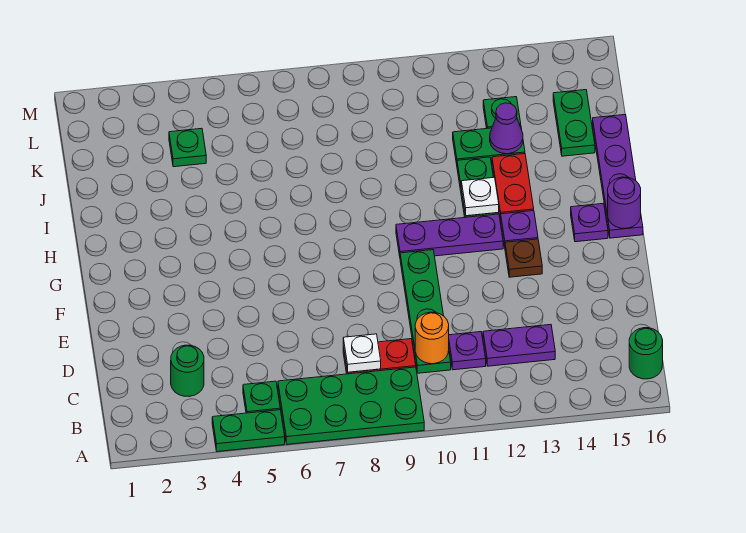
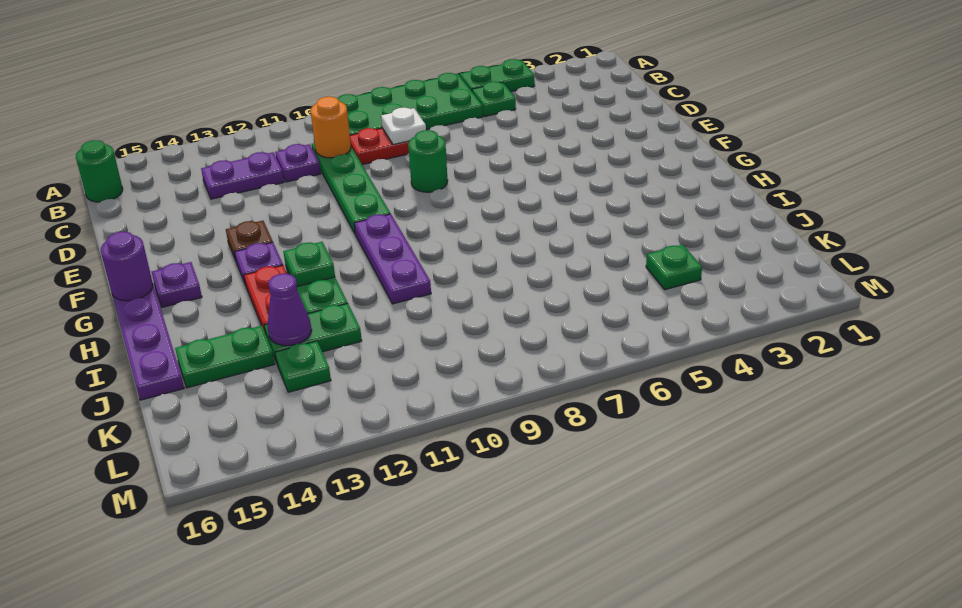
green round brick C3 level 1 -> green round brick E8 level 1
purple plate G10:G12 level 1 -> purple plate G10:I10 level 1
white plate H12 level 2 -> green plate H12 level 2
green plate J15:K15 level 1 -> green plate J14:J15 level 1

